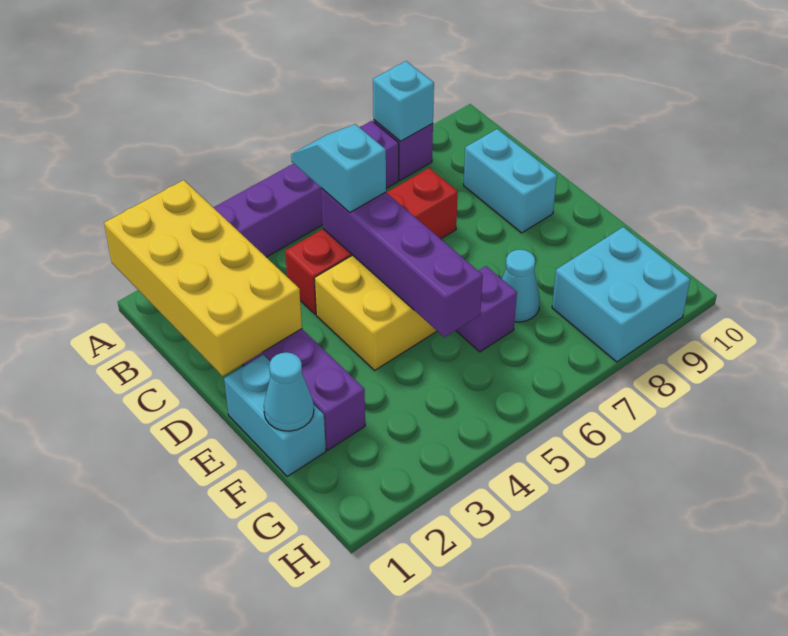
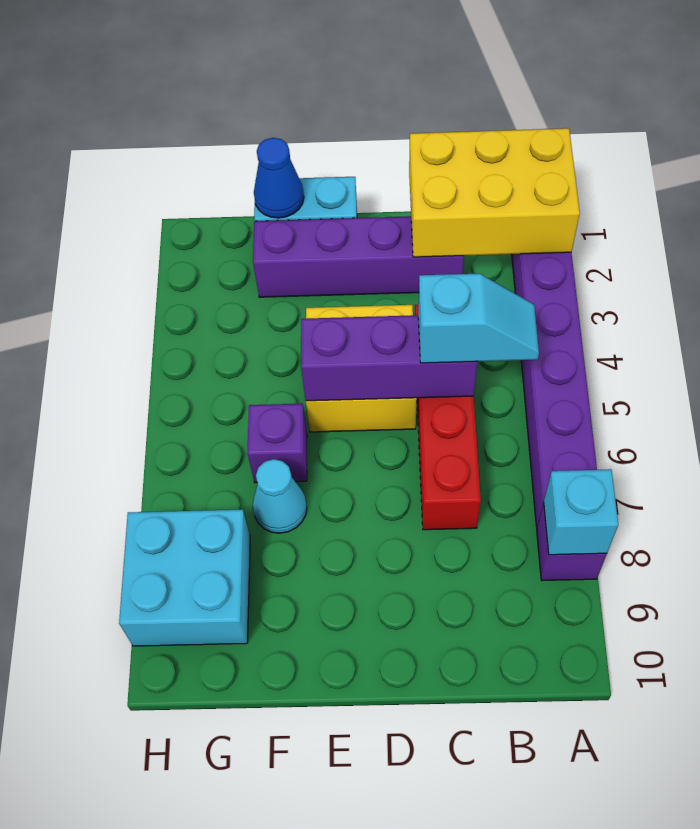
yellow brick A1:D2 level 2 -> yellow brick A1:C2 level 2
purple brick C5:F5 level 2 -> purple brick C5:E5 level 2
cyan brick C9:D9 level 1 -> none
cyan cone F1 level 2 -> blue cone F1 level 2

